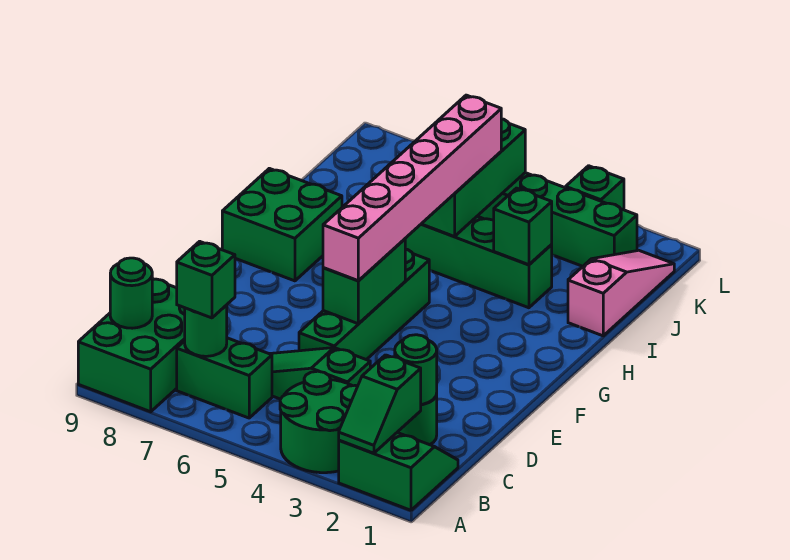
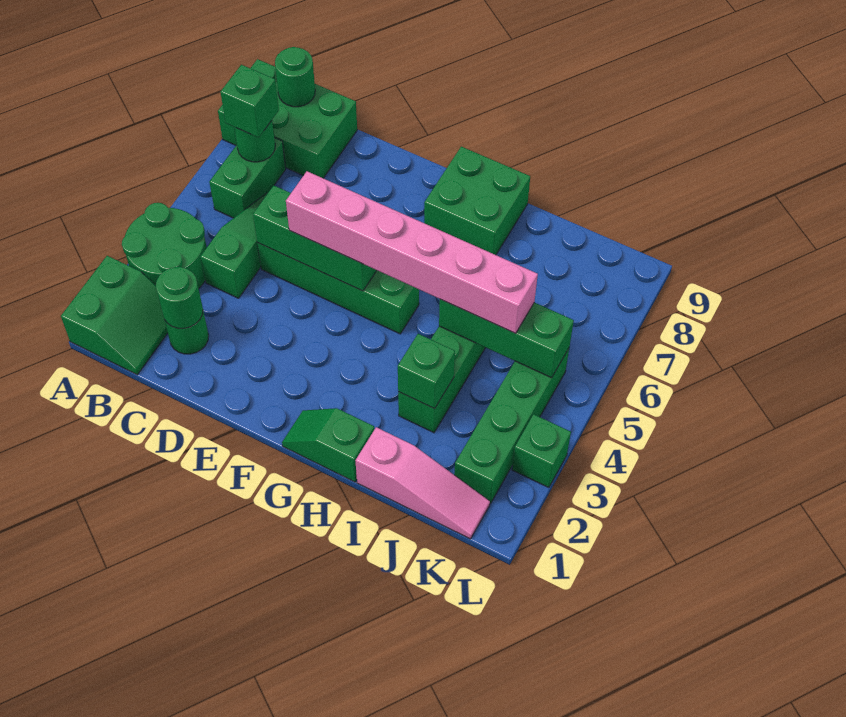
green slope A2:B2 level 2 top B -> green slope G1:H1 level 1 top H
green brick E5:F5 level 2 -> green brick D5:F5 level 2

